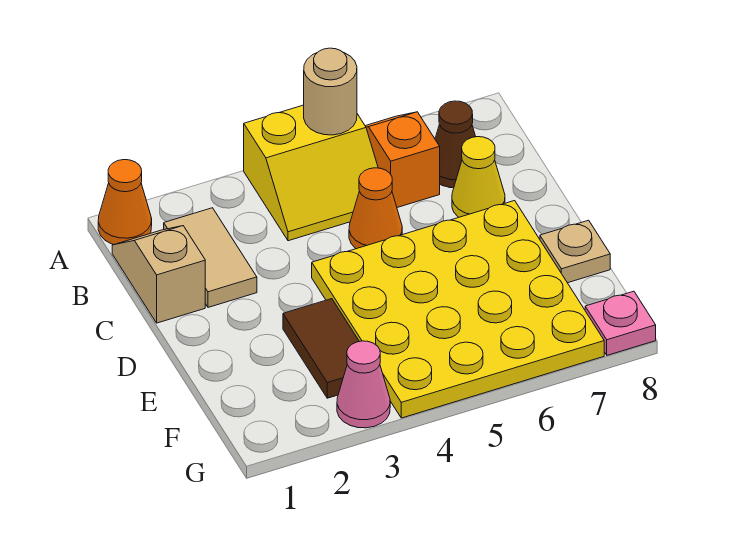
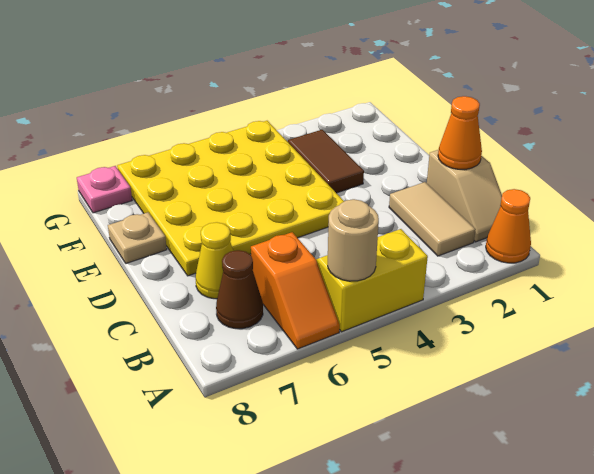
orange cone C5 level 1 -> orange cone C1 level 2
pink cone G3 level 1 -> none

